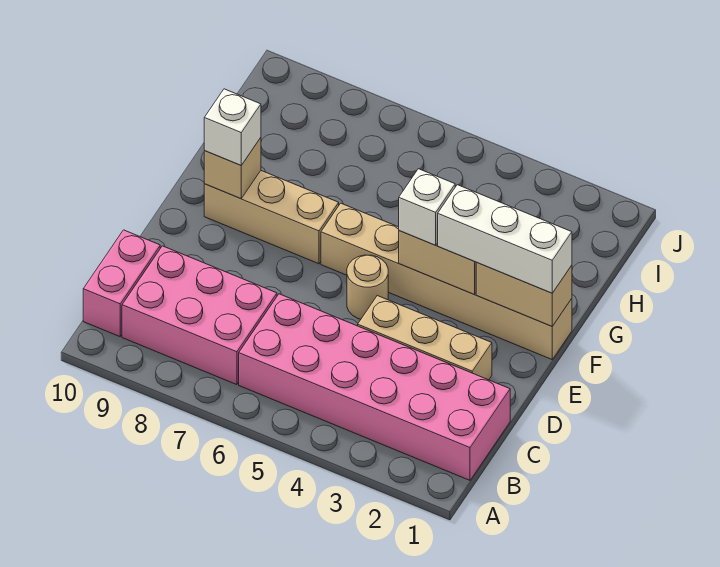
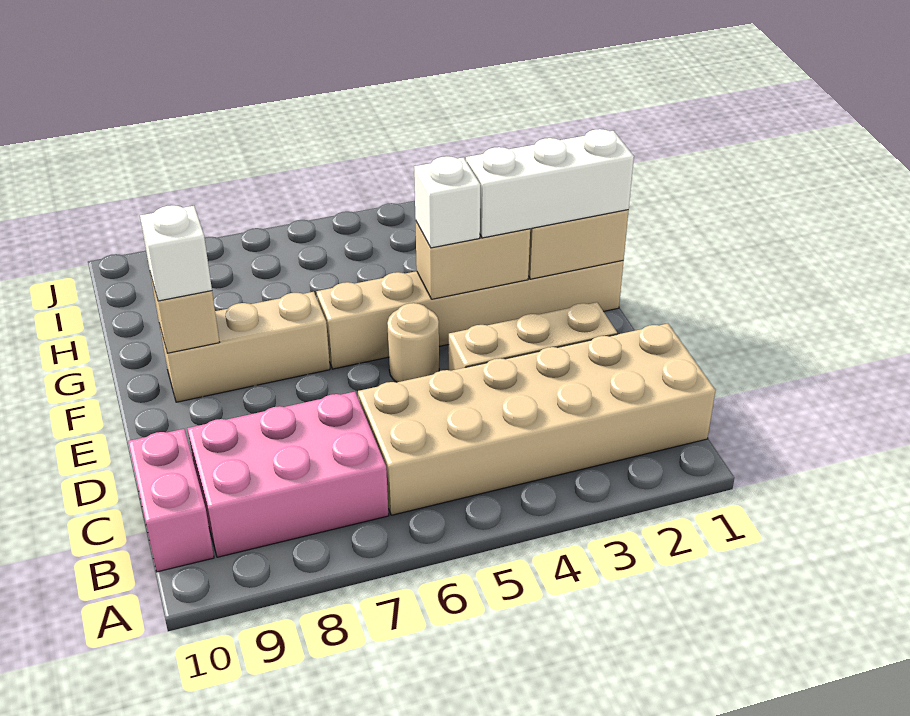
pink brick B1:C6 level 1 -> tan brick B1:C6 level 1

